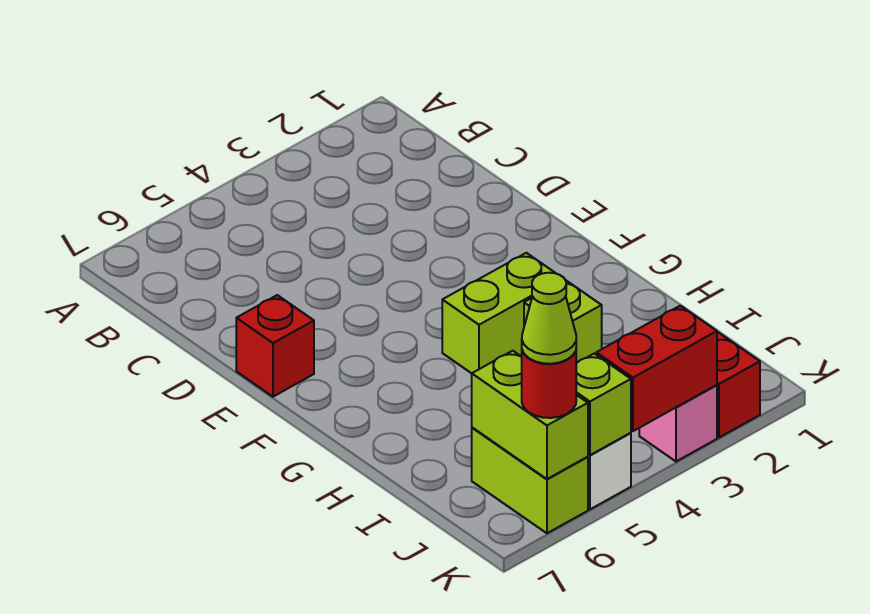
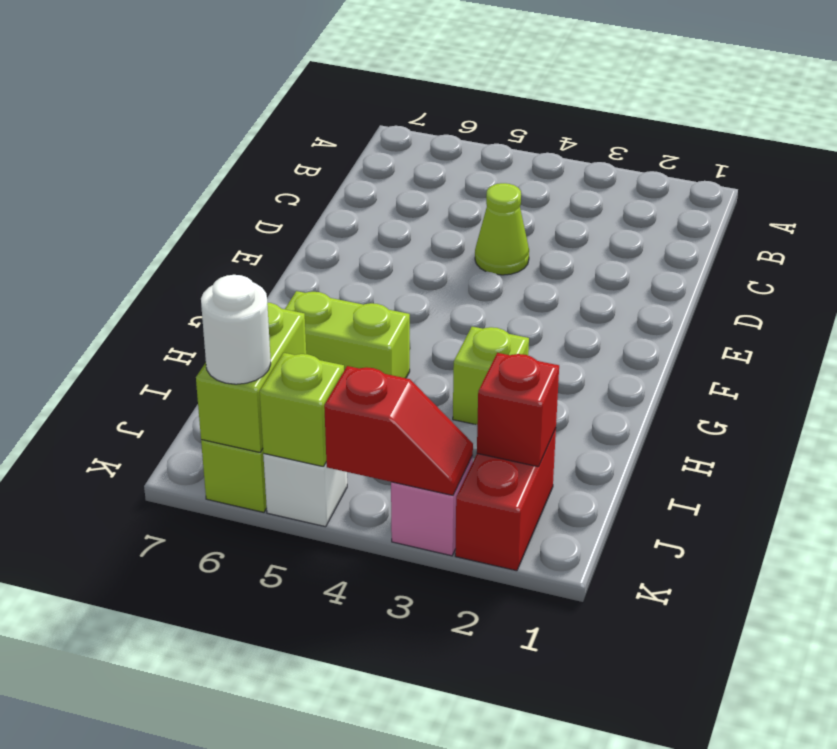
red brick E7 level 1 -> red brick J2 level 2
lime brick G3:G4 level 1 -> lime brick H5:H6 level 1
red brick K3:K4 level 2 -> red slope K3:K4 level 2 top 4
red round brick K6 level 3 -> white round brick K6 level 3
lime cone K6 level 4 -> lime cone D4 level 1

